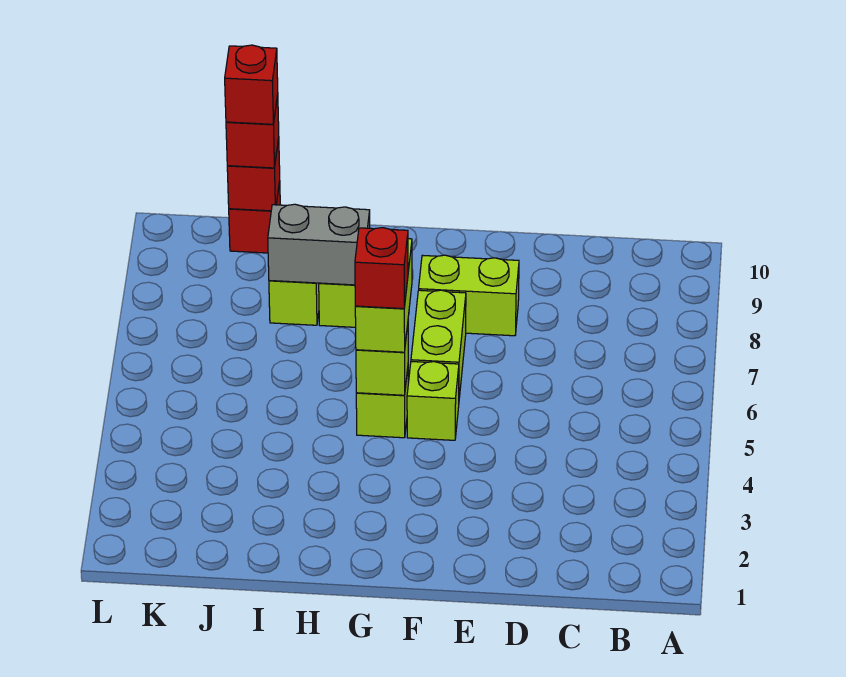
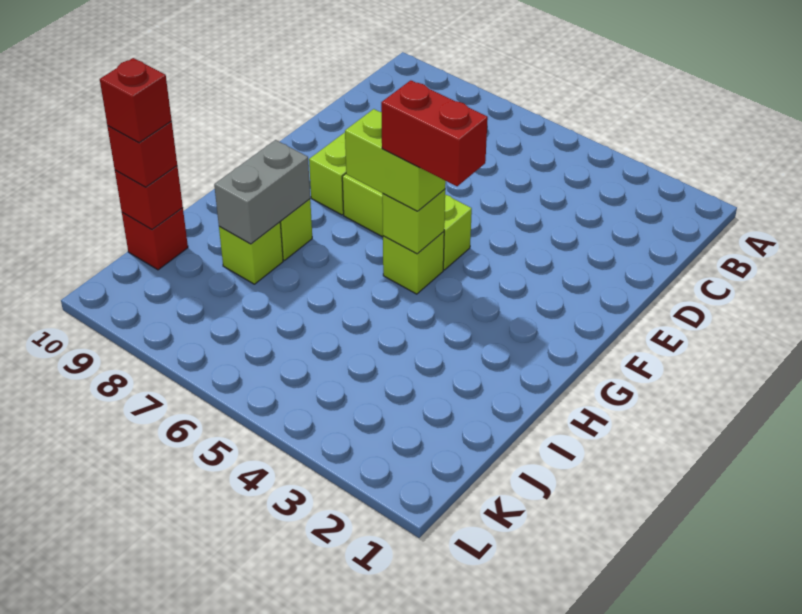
red brick G5 level 4 -> red brick G4:G5 level 4

